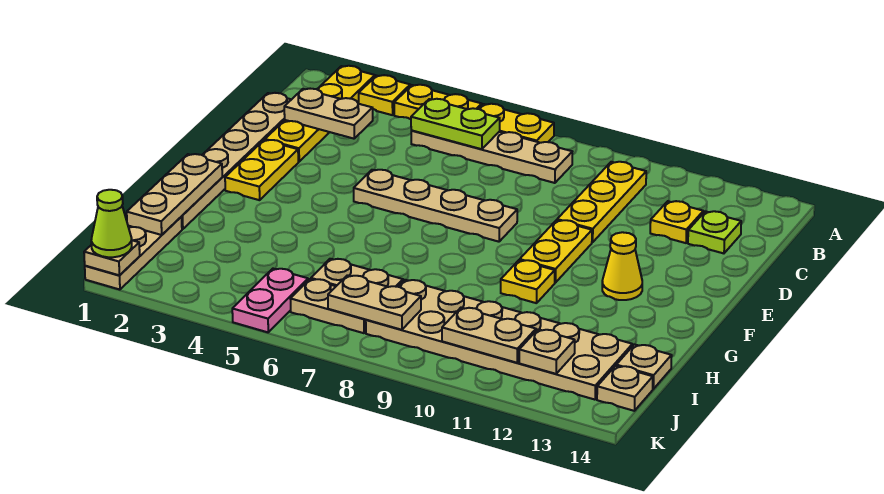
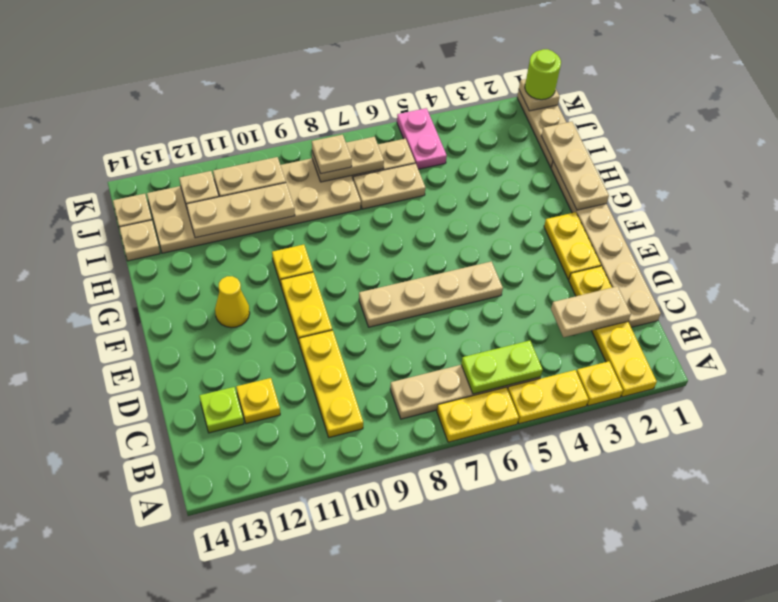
none -> tan plate I10:I12 level 2
none -> tan plate J8 level 3
lime cone K1 level 3 -> lime round brick K1 level 3

